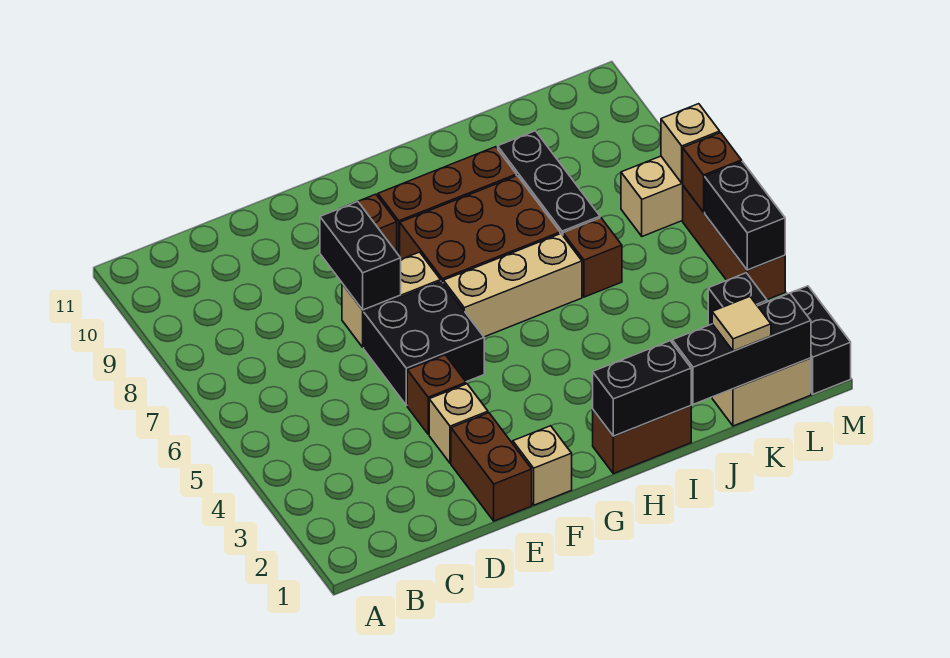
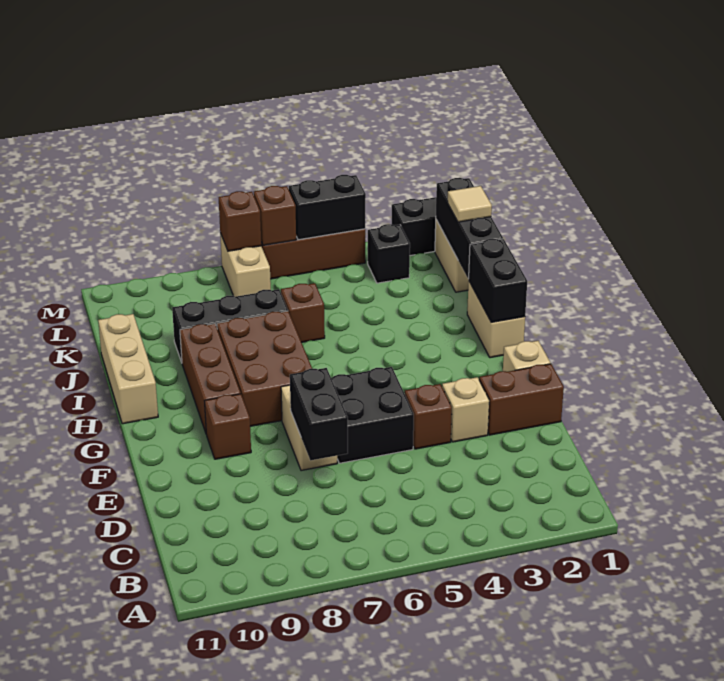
black brick E7:E8 level 2 -> black brick D7:E7 level 2
tan brick G6:I6 level 1 -> tan brick H11:J11 level 1
brown brick H1:I1 level 1 -> tan brick H1:I1 level 1
tan brick M7 level 2 -> brown brick M7 level 2

